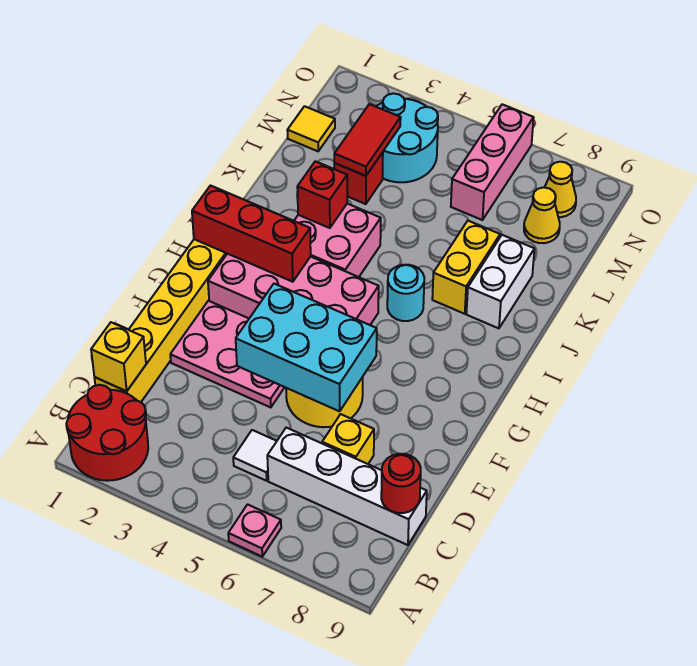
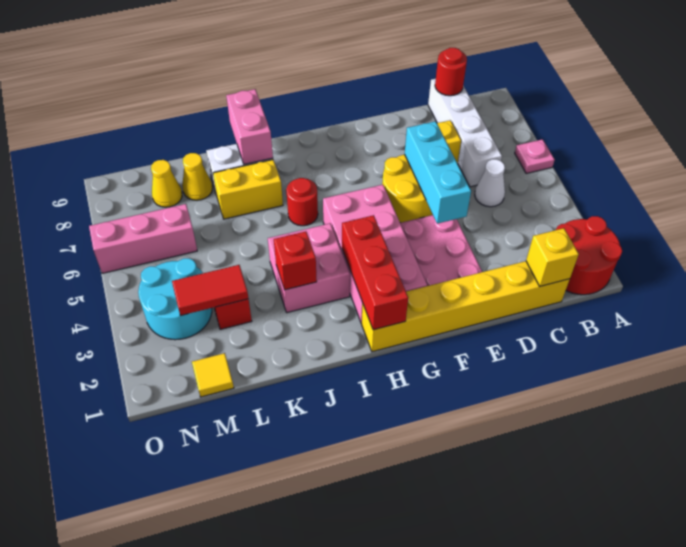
white tile C5 level 1 -> white cone C5 level 1
cyan brick E4:F6 level 2 -> cyan brick E4:E6 level 2
cyan round brick I6 level 1 -> red round brick I6 level 1
none -> pink brick J8:J9 level 2
yellow cone N8 level 1 -> yellow cone L8 level 1

